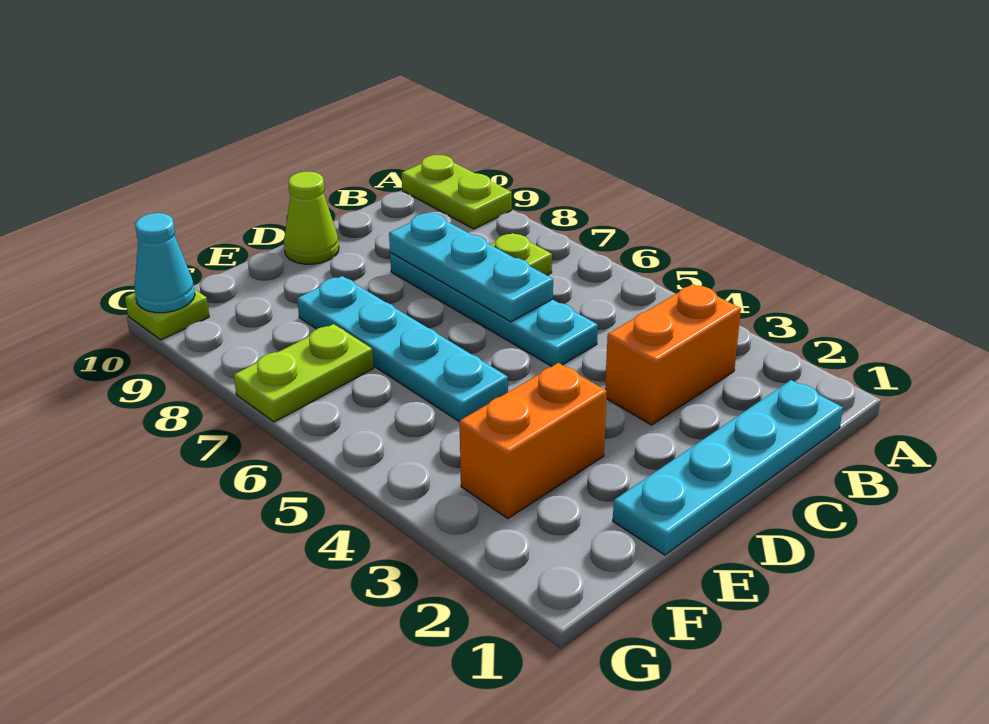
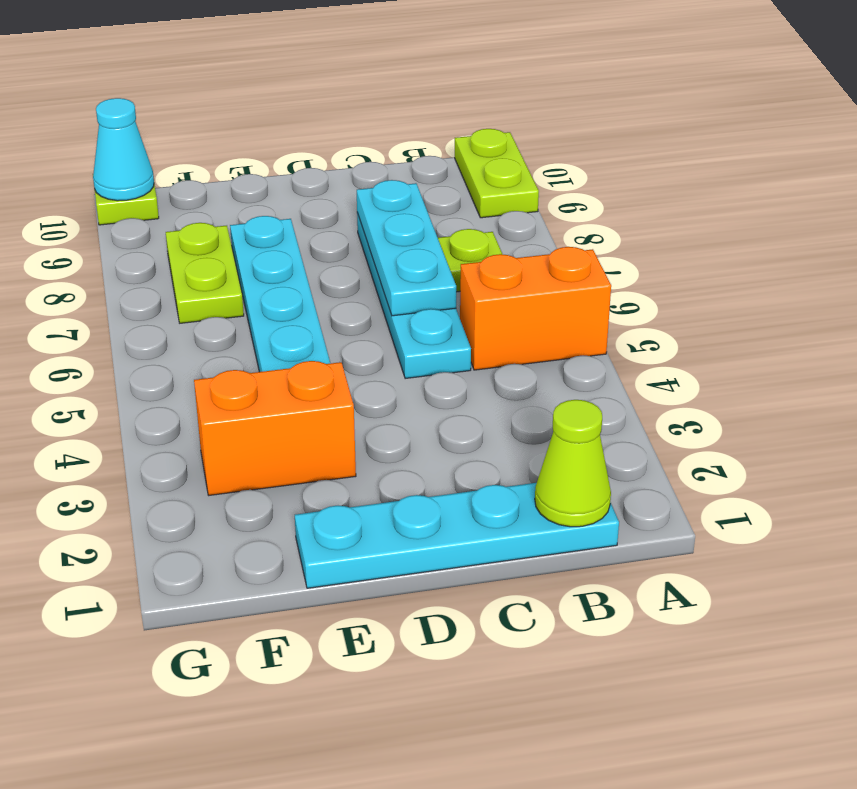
orange brick B3:C3 level 1 -> orange brick A5:B5 level 1
lime cone D10 level 1 -> lime cone B1 level 2
lime plate F7:G7 level 1 -> lime plate F7:F8 level 1

